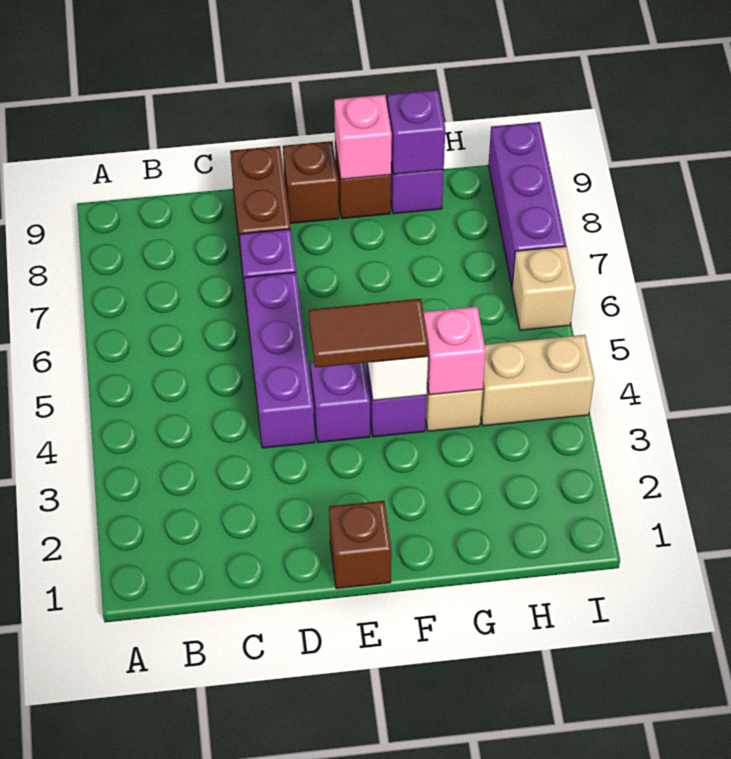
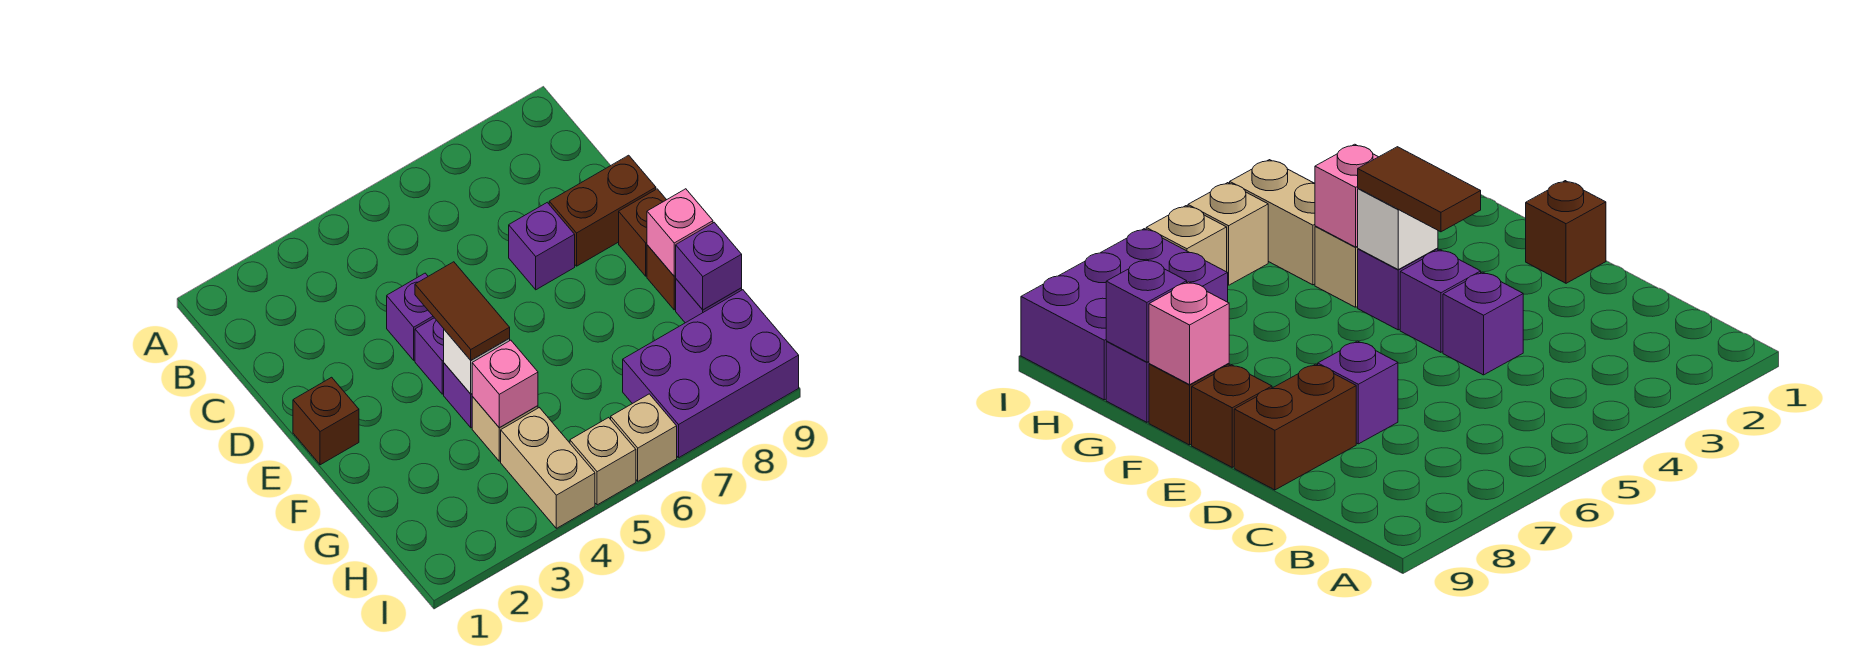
purple brick D4:D6 level 1 -> purple brick D4 level 1
none -> tan brick I5 level 1
purple brick I7:I9 level 1 -> purple brick H7:I9 level 1

